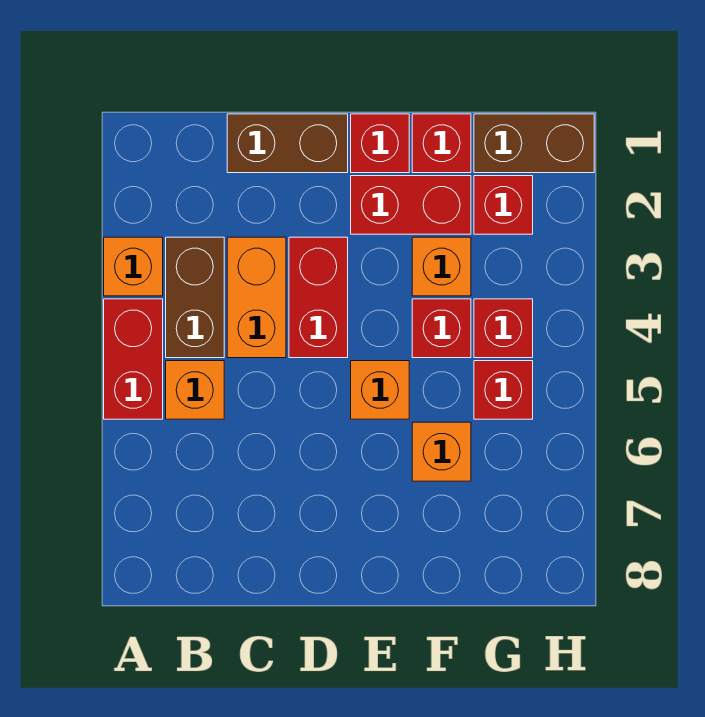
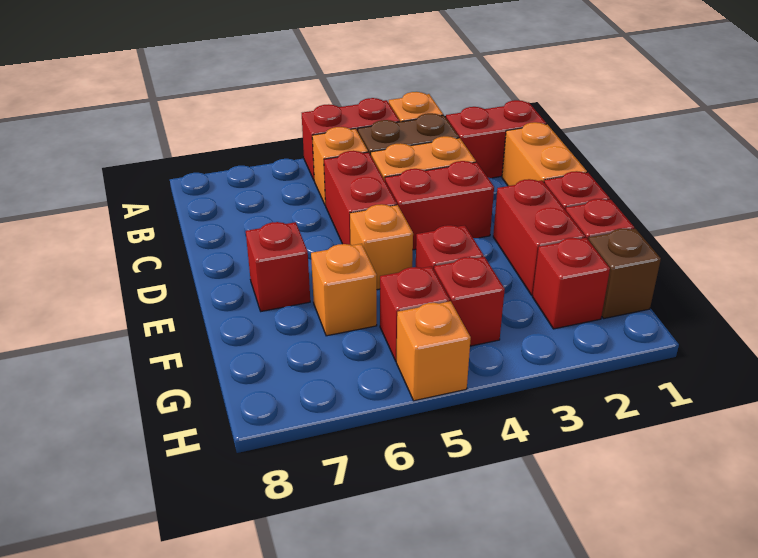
none -> red brick B1:B2 level 1
brown brick C1:D1 level 1 -> orange brick C1:D1 level 1
none -> red brick C5:D5 level 1
none -> red brick E7 level 1
orange brick F3 level 1 -> orange brick H5 level 1
brown brick G1:H1 level 1 -> brown brick G1 level 1

